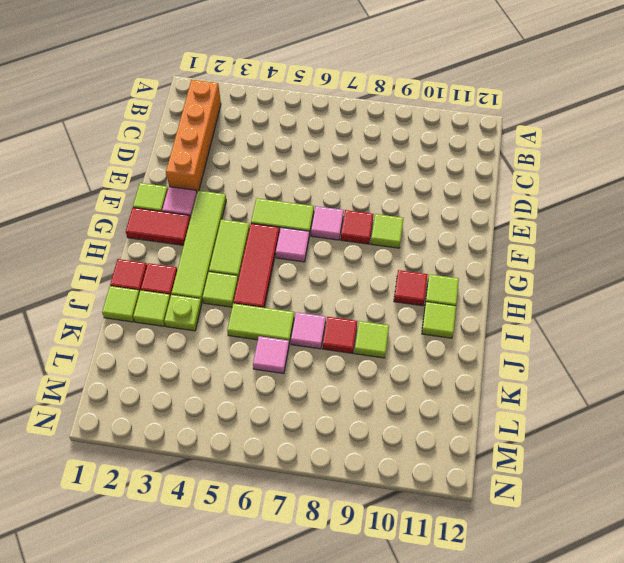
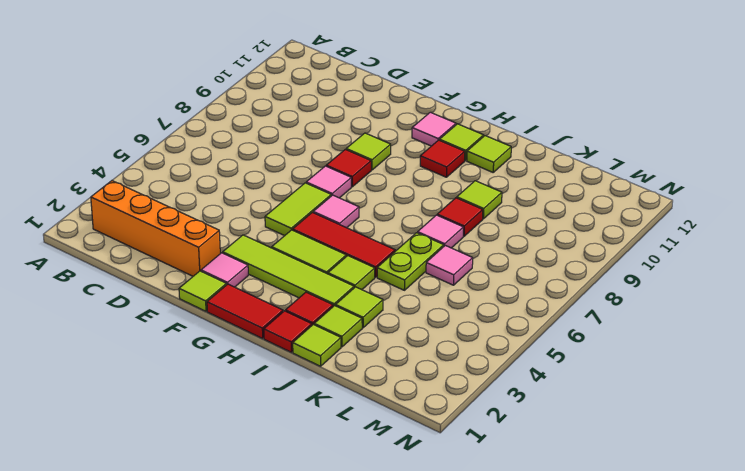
red tile G1:G2 level 1 -> red tile G1:H1 level 1
none -> pink tile G11 level 1
lime plate J3 level 1 -> lime tile J3 level 1
lime tile J5:J6 level 1 -> lime plate J5:J6 level 1

